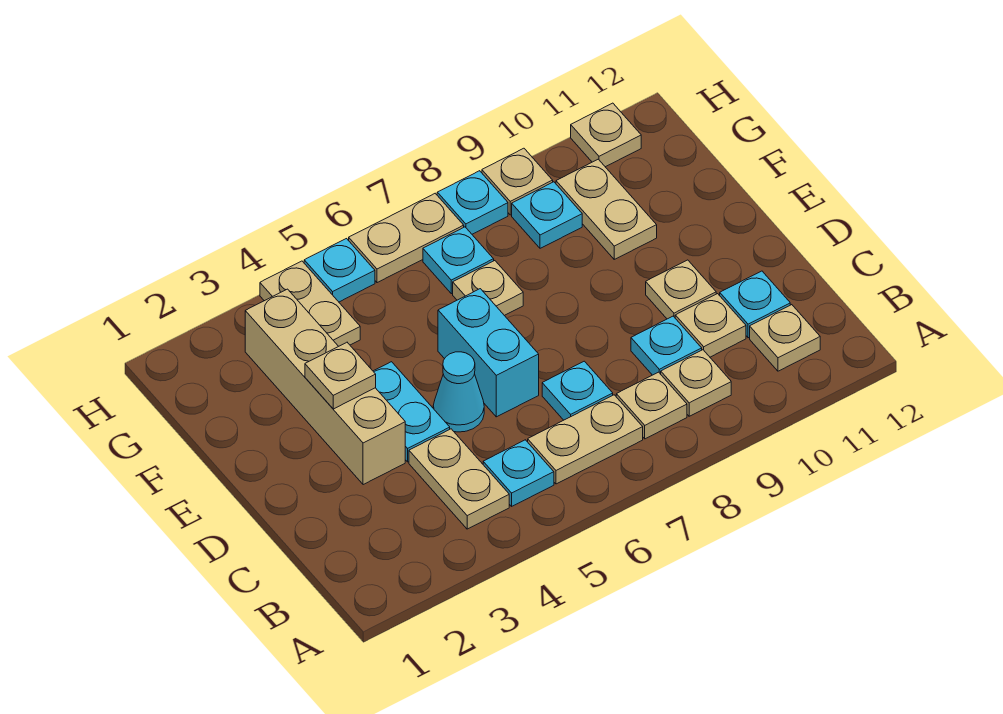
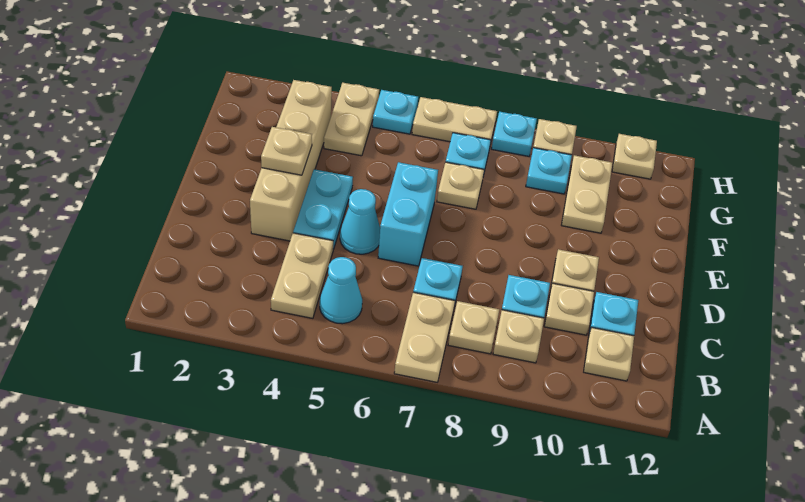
cyan plate B5 level 1 -> cyan cone B5 level 1
tan plate B6:B7 level 1 -> tan plate A7:B7 level 1

